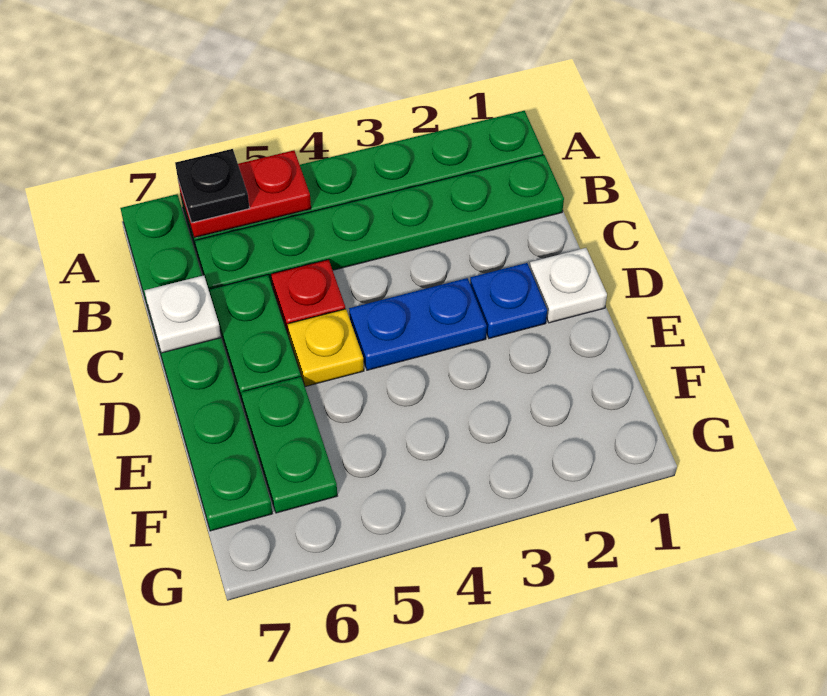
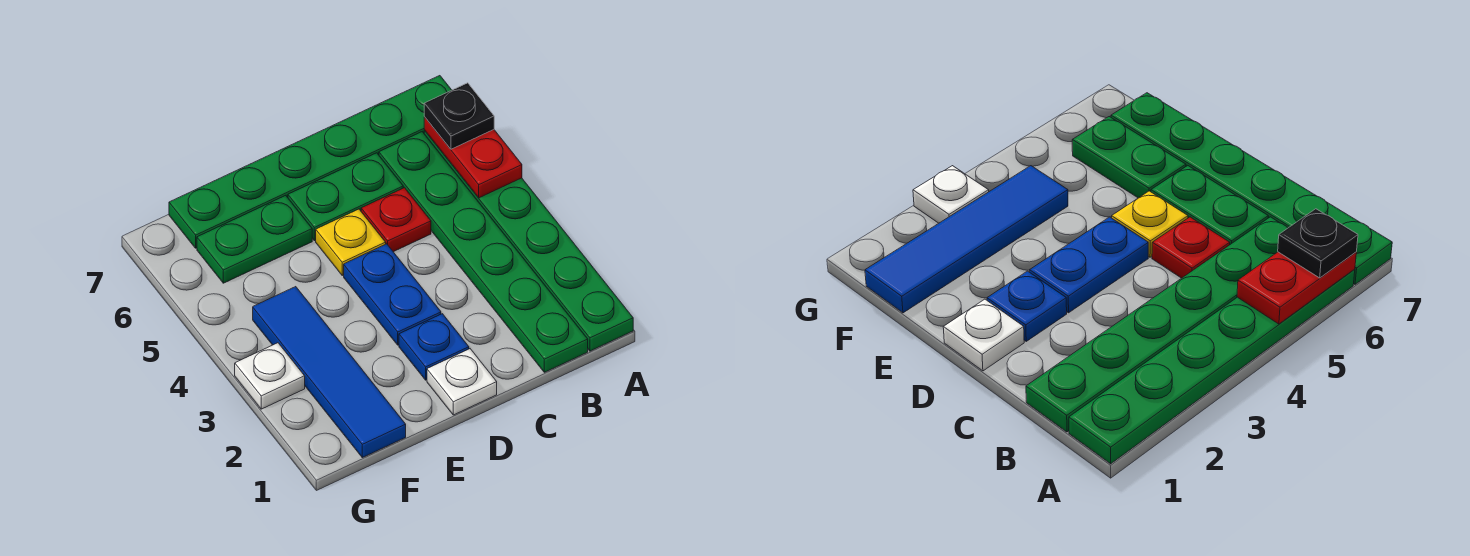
white plate C7 level 2 -> white plate G3 level 1
none -> blue tile F1:F4 level 1

